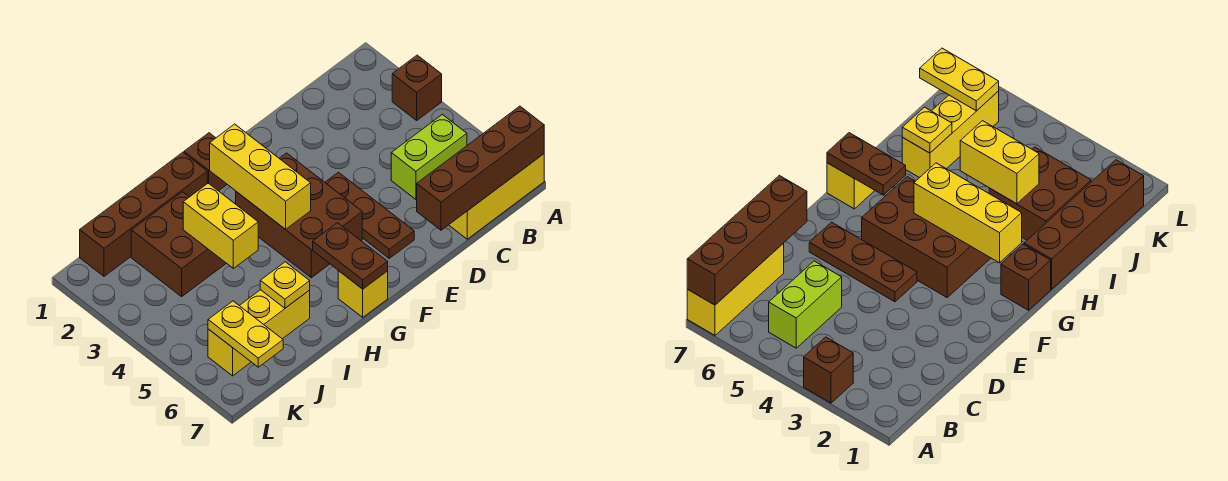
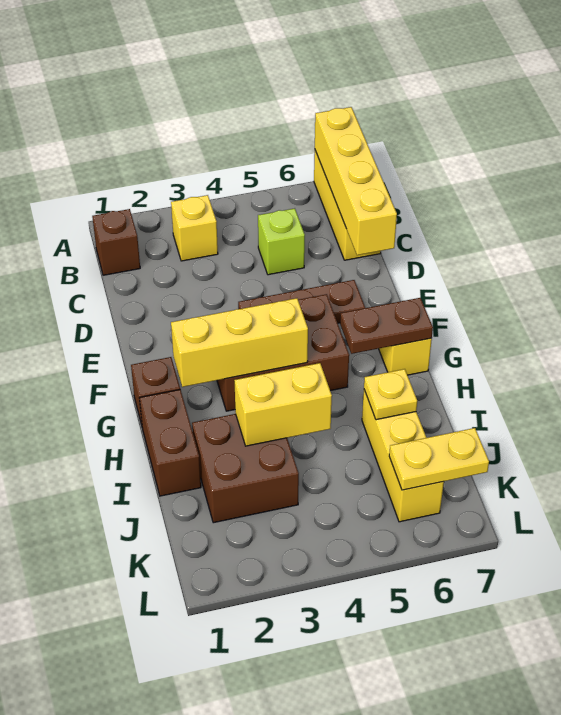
brown brick A3 level 1 -> brown brick B1 level 1
brown brick A7:D7 level 2 -> yellow brick A7:D7 level 2
none -> yellow brick B3 level 1
lime brick B5:C5 level 1 -> lime brick C5 level 1
brown brick H1:K1 level 1 -> brown brick H1:I1 level 1

